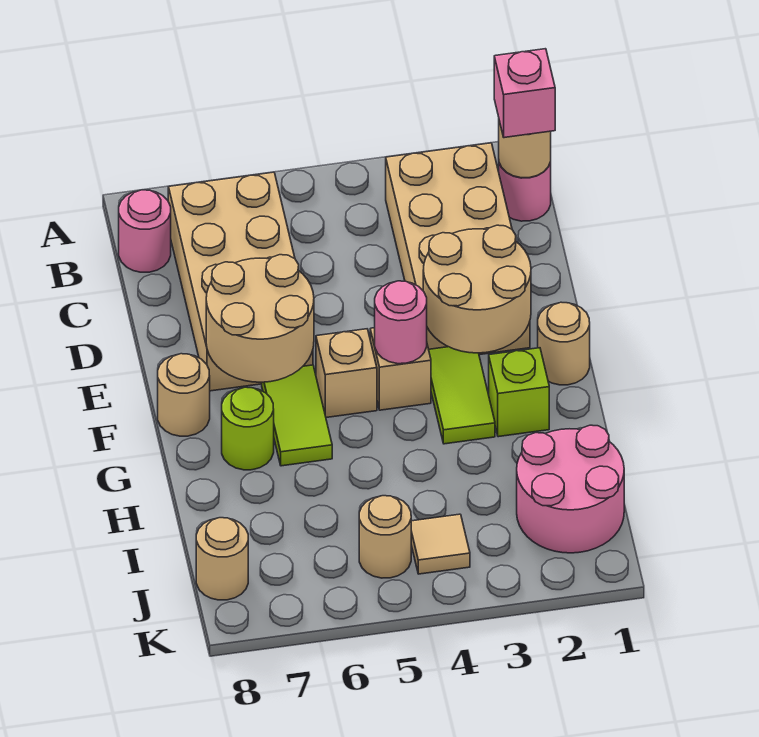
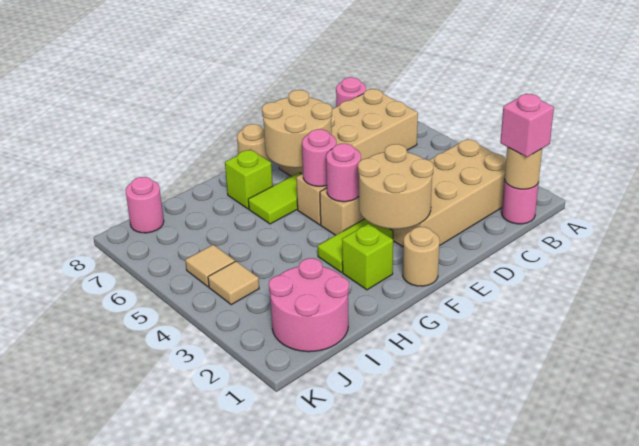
none -> pink round brick F5 level 2
lime round brick G7 level 1 -> lime brick G7 level 1
tan round brick J5 level 1 -> tan tile J5 level 1
tan round brick J8 level 1 -> pink round brick J8 level 1

